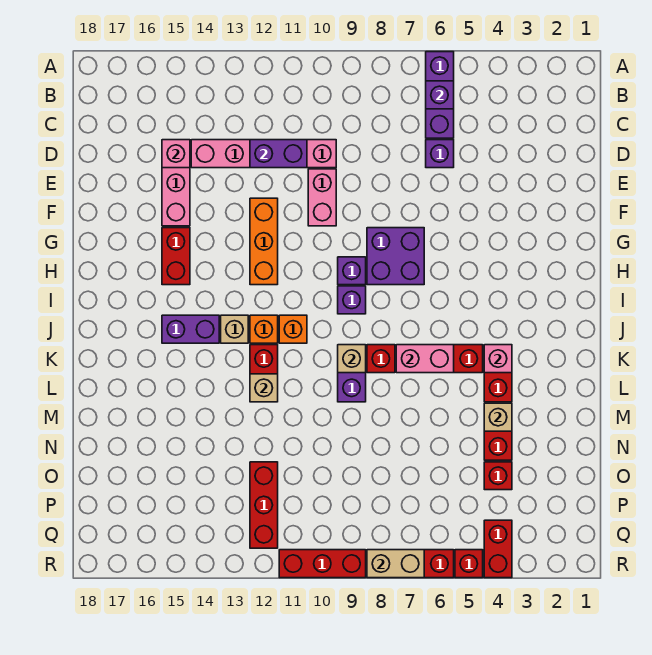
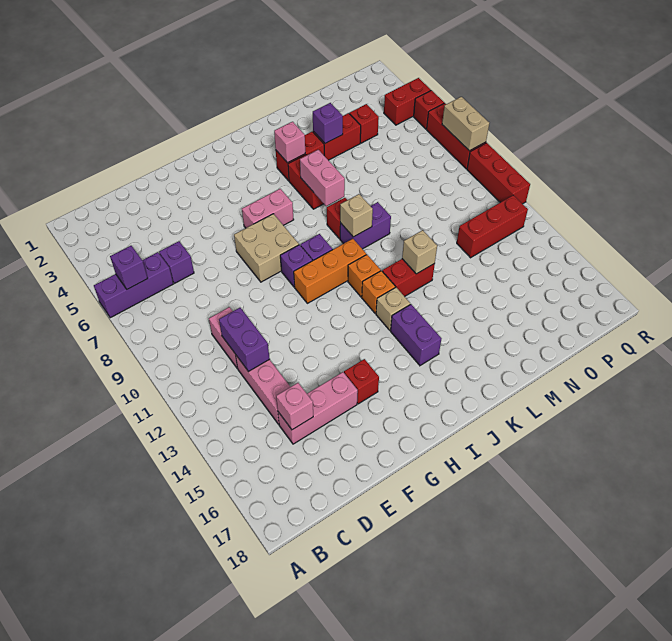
pink brick E10:F10 level 1 -> pink brick H6:I6 level 1
orange brick F12:H12 level 1 -> orange brick H10:J10 level 1
purple brick G7:H8 level 1 -> tan brick G7:H8 level 1
red brick G15:H15 level 1 -> red brick G15 level 1
tan brick M4 level 2 -> purple brick M4 level 2

